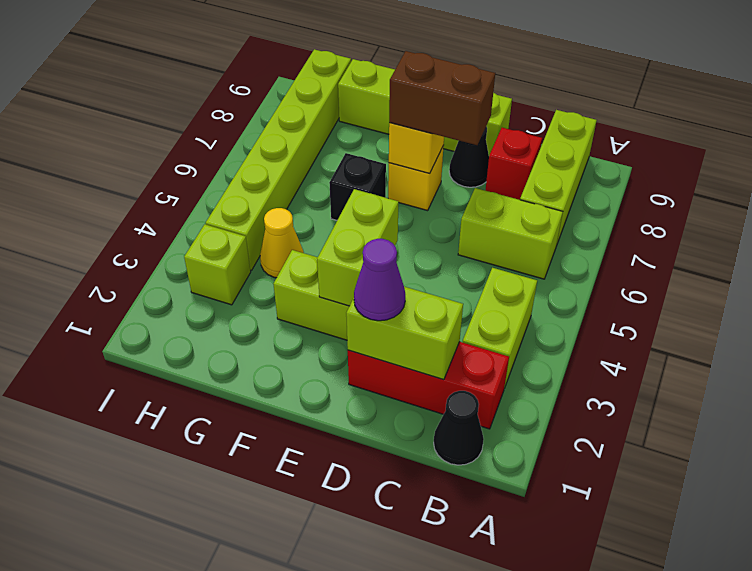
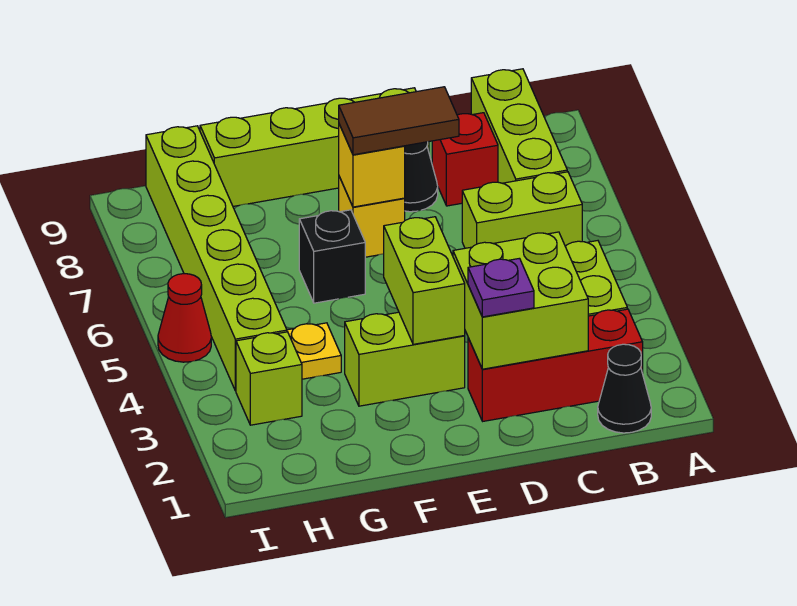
lime brick C2:D2 level 2 -> lime brick C2:D3 level 2
purple cone D2 level 3 -> purple plate D2 level 3
brown brick D7:E7 level 3 -> brown tile D7:E7 level 3
yellow cone G4 level 1 -> yellow plate G4 level 1
none -> red cone I5 level 1

